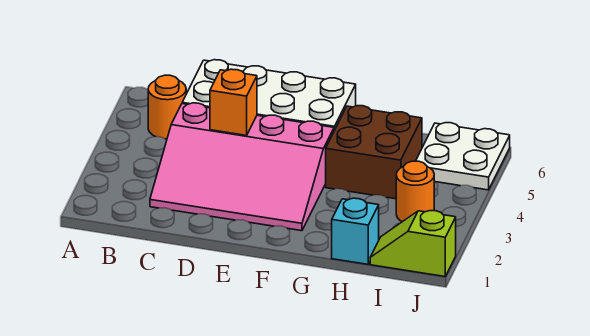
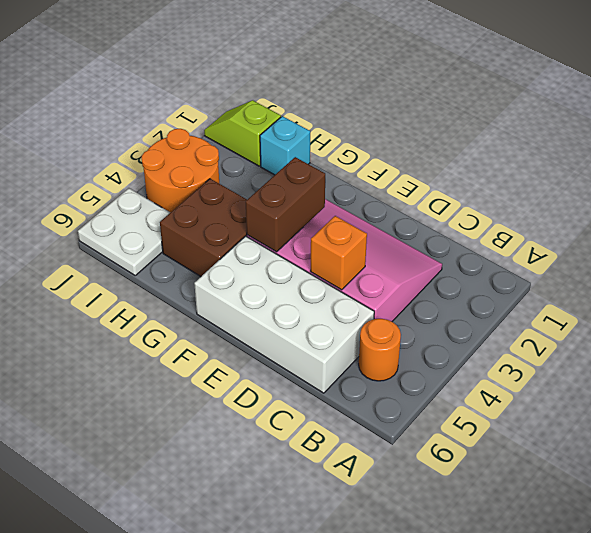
none -> brown brick F3:F4 level 2
lime slope I1:J1 level 1 top J -> lime slope I1:J1 level 1 top I
orange round brick I3 level 1 -> orange round brick I3:J4 level 1

